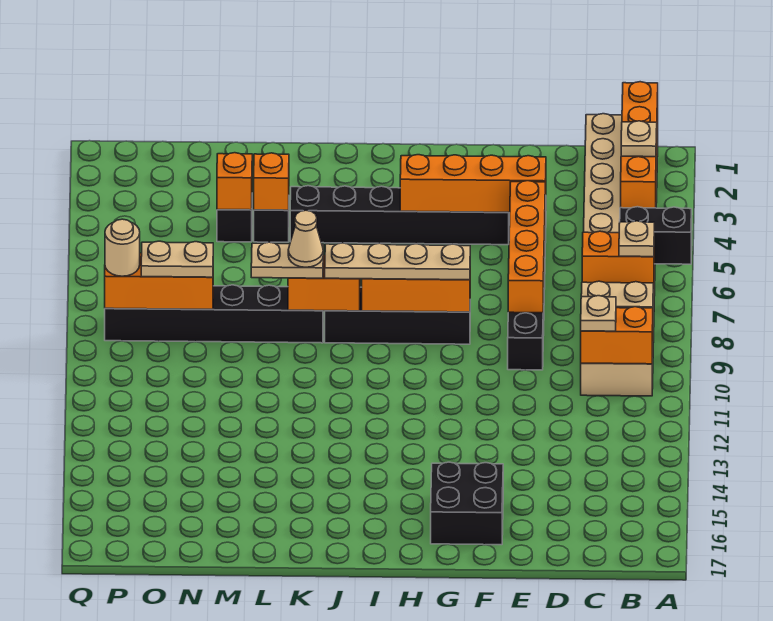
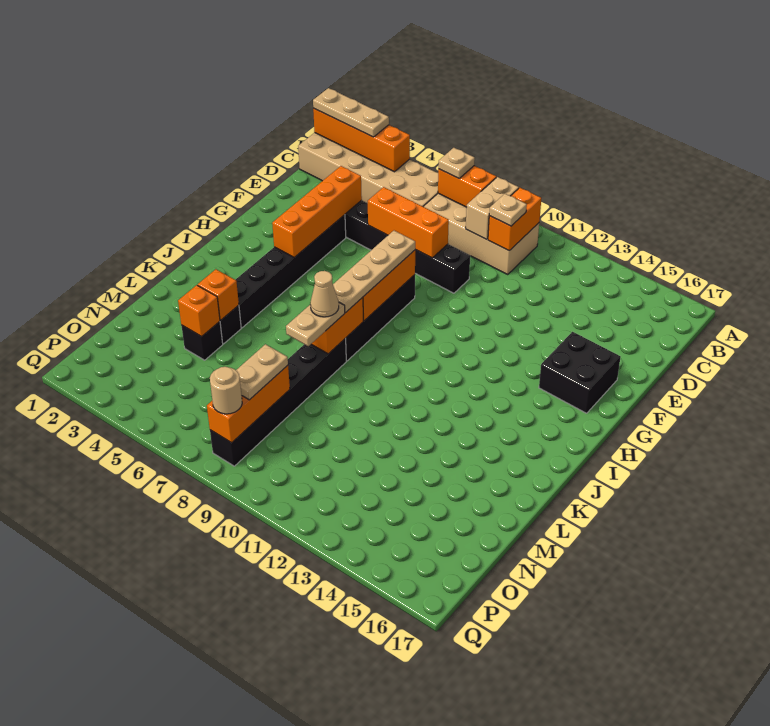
black brick A6:B6 level 2 -> none
tan plate B3 level 3 -> tan plate B1:B3 level 3
orange brick B7:C7 level 2 -> orange brick B7:B8 level 2
orange brick E5:E8 level 2 -> orange brick E6:E8 level 2

